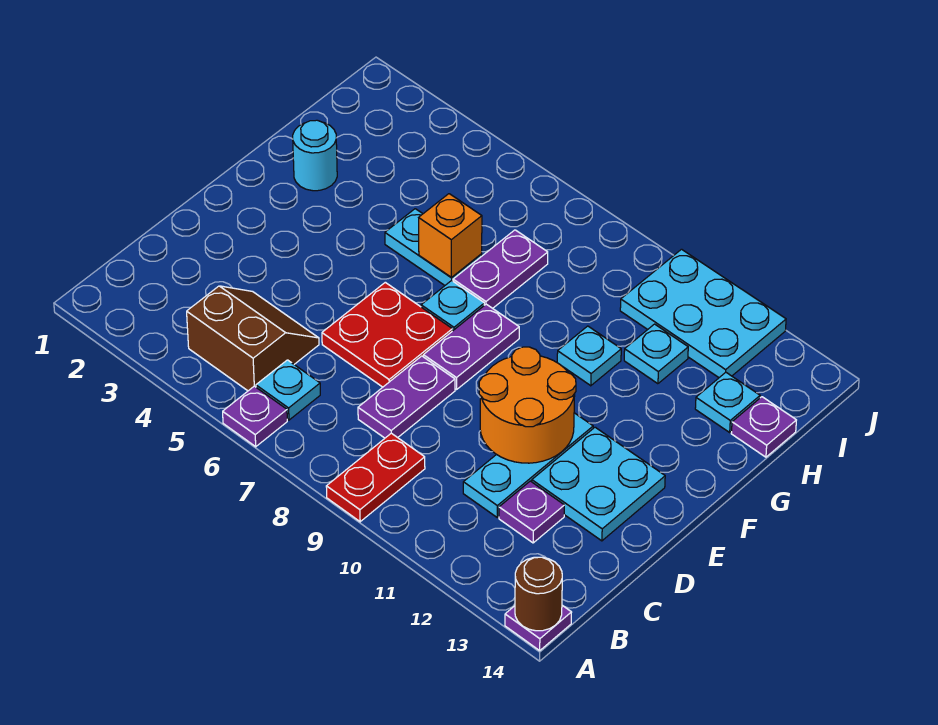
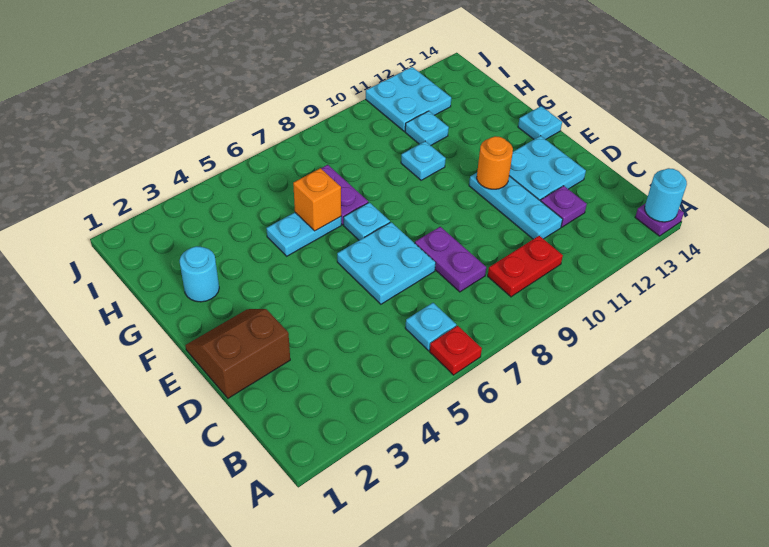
purple plate A6 level 1 -> red plate A6 level 1
red plate A9:B9 level 1 -> red plate B9:B10 level 1
brown round brick A14 level 2 -> cyan round brick A14 level 2
brown slope B4:C5 level 1 top B -> brown slope D1:E2 level 1 top D
red plate D6:E7 level 1 -> cyan plate D6:E7 level 1
orange round brick D10:E11 level 2 -> orange round brick E11 level 2
purple plate E8:F8 level 1 -> none
cyan plate H13 level 1 -> cyan plate F14 level 1
purple plate H14 level 1 -> none
cyan plate I10:J12 level 1 -> cyan plate I11:J12 level 1

